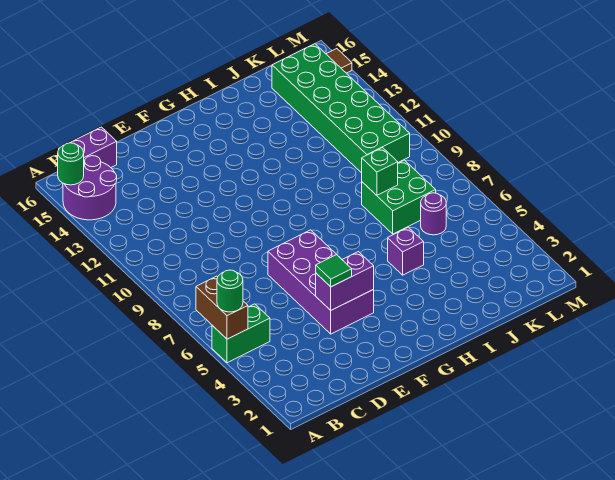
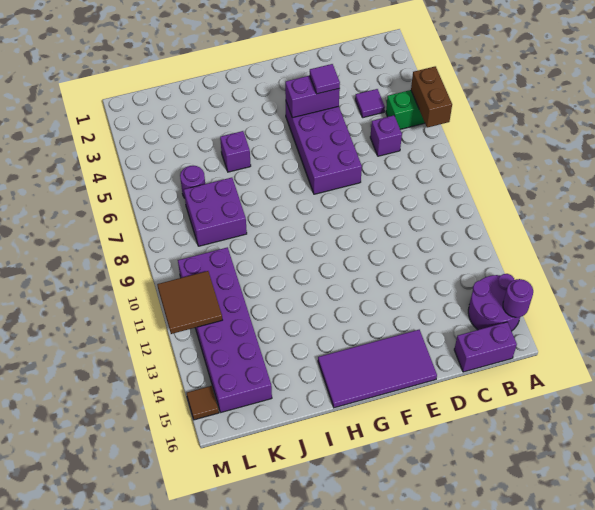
green round brick A5 level 3 -> none
green round brick A15 level 2 -> purple round brick A15 level 2
none -> purple tile C4 level 1
none -> purple brick C6 level 1
green tile E4 level 3 -> purple tile E4 level 3
none -> purple tile E15:H16 level 1
green brick J7:K8 level 1 -> purple brick J7:K8 level 1
green brick J8 level 2 -> none
green brick K10:L15 level 1 -> purple brick K10:L15 level 1
none -> brown tile L11:M12 level 2

